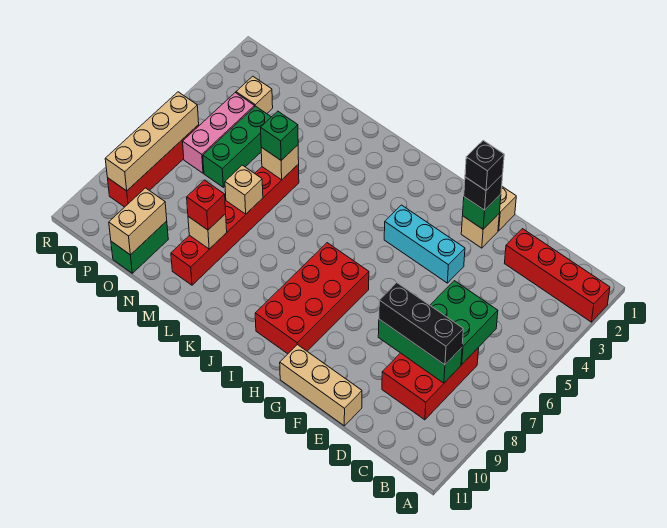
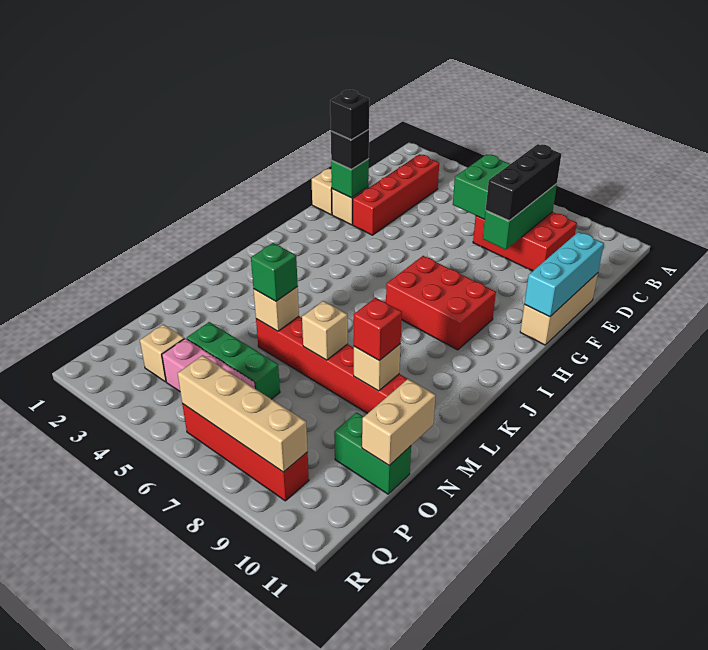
red brick A2:D2 level 1 -> red brick C3:F3 level 1
cyan brick F4:H4 level 1 -> cyan brick E11:G11 level 2
red brick H7:I10 level 1 -> red brick H7:I9 level 1
tan brick O10:O11 level 2 -> tan brick N11:O11 level 2

